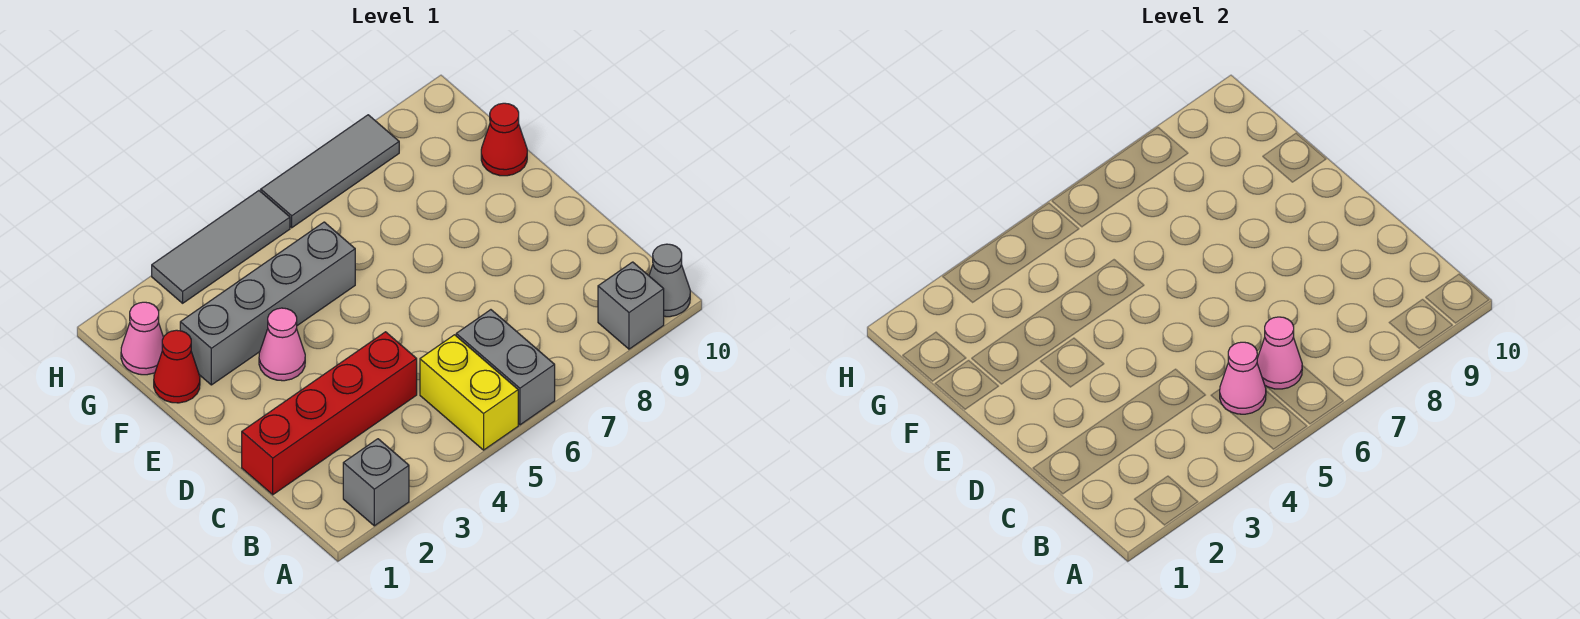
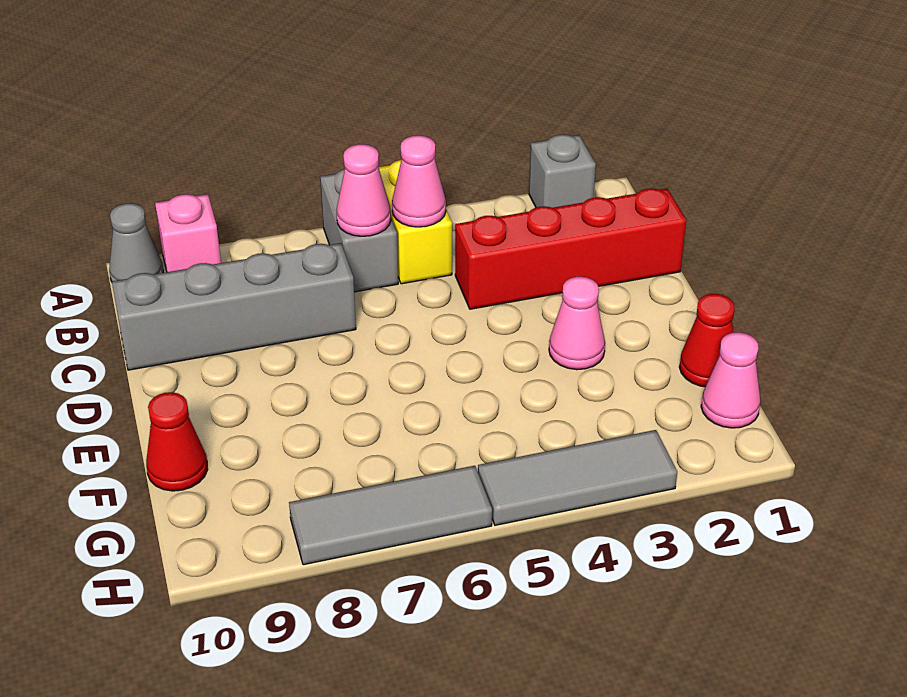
grey brick A9 level 1 -> pink brick A9 level 1
grey brick F2:F5 level 1 -> grey brick C7:C10 level 1

